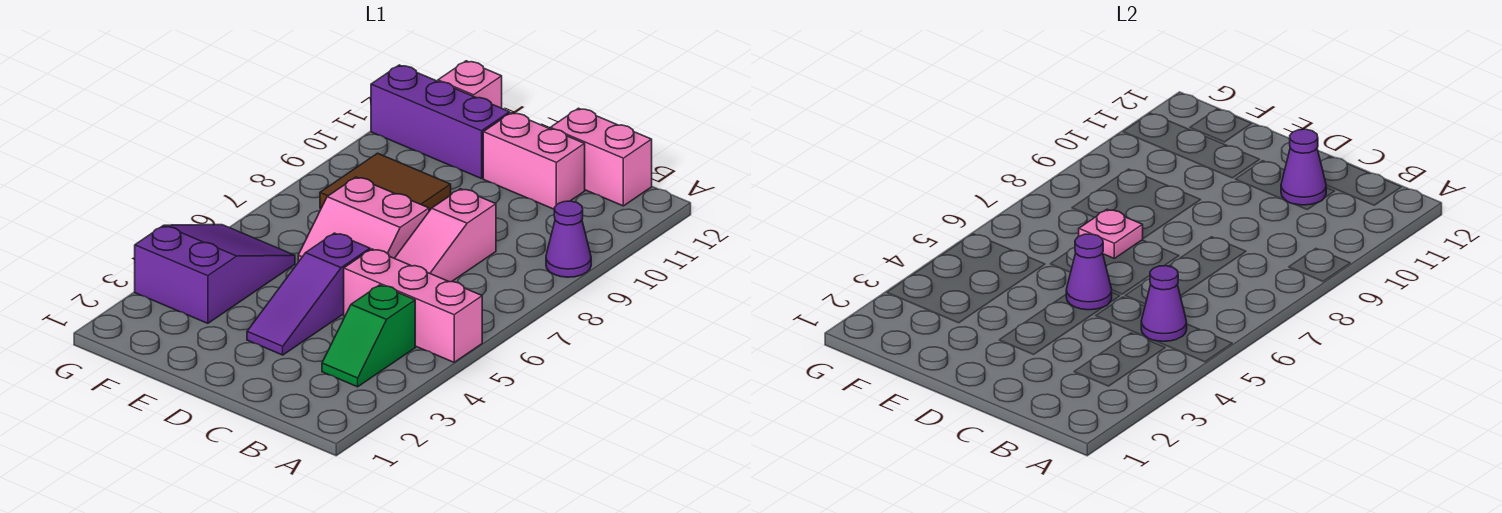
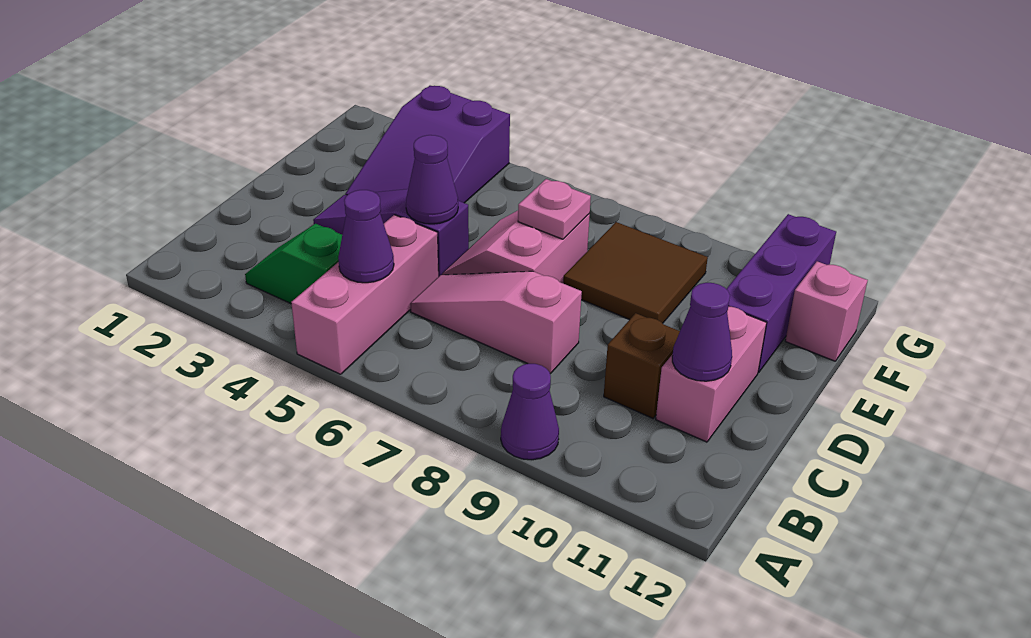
pink brick B12:C12 level 1 -> none
none -> brown brick C10 level 1
purple slope F3:G5 level 1 top 3 -> purple slope E3:G4 level 1 top G

